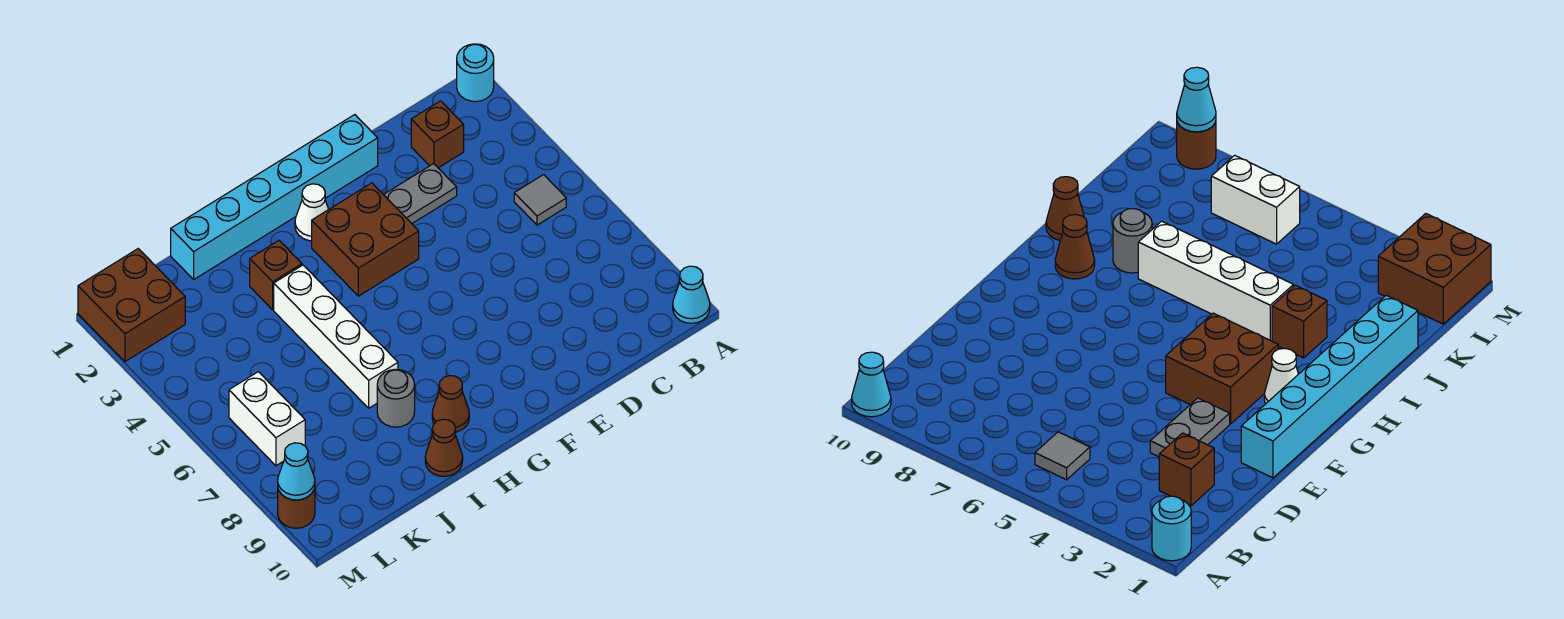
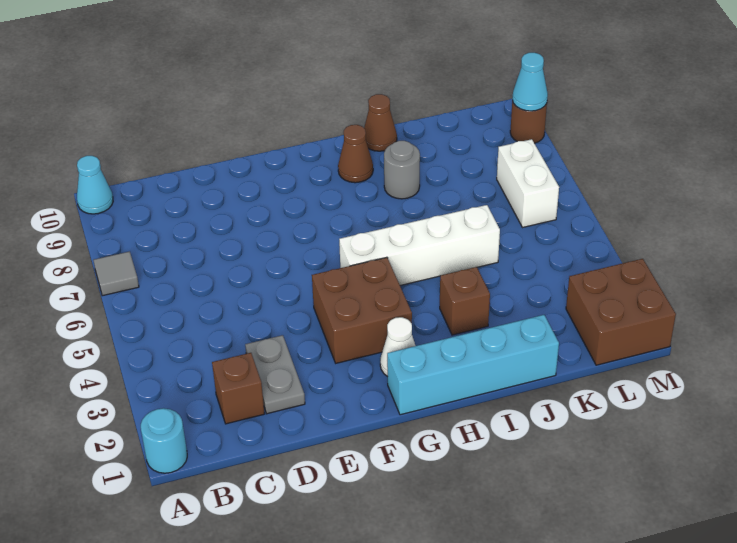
grey tile B5 level 1 -> grey tile A7 level 1
grey plate D3:E3 level 1 -> grey plate D2:D3 level 1
cyan brick E1:J1 level 1 -> cyan brick G1:J1 level 1
white brick I4:I7 level 1 -> white brick G5:J5 level 1

